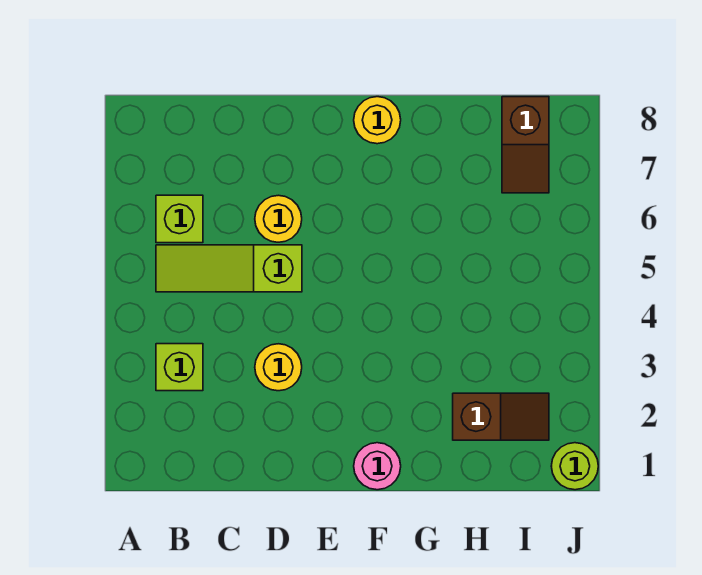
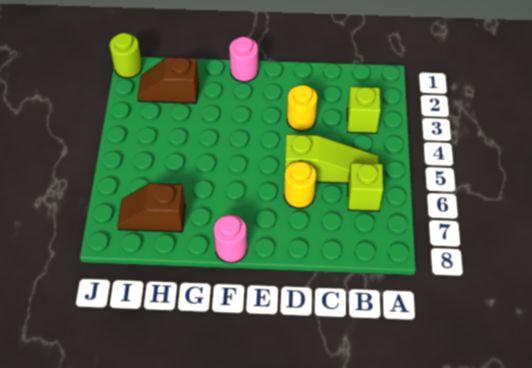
yellow round brick F8 level 1 -> pink round brick F8 level 1
brown slope I7:I8 level 1 top 8 -> brown slope H7:I7 level 1 top H

